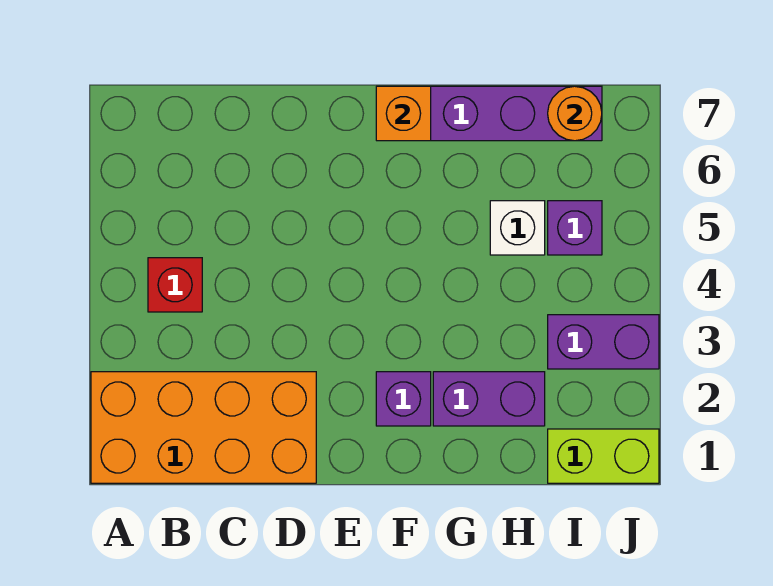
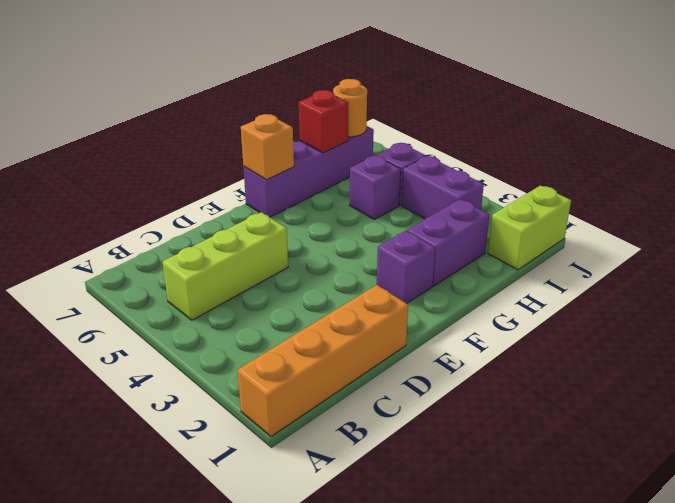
orange brick A1:D2 level 1 -> orange brick A1:D1 level 1
red brick B4 level 1 -> red brick H7 level 2
none -> lime brick B5:D5 level 1
white brick H5 level 1 -> purple brick H5 level 1
purple brick I3:J3 level 1 -> purple brick I3:I4 level 1

